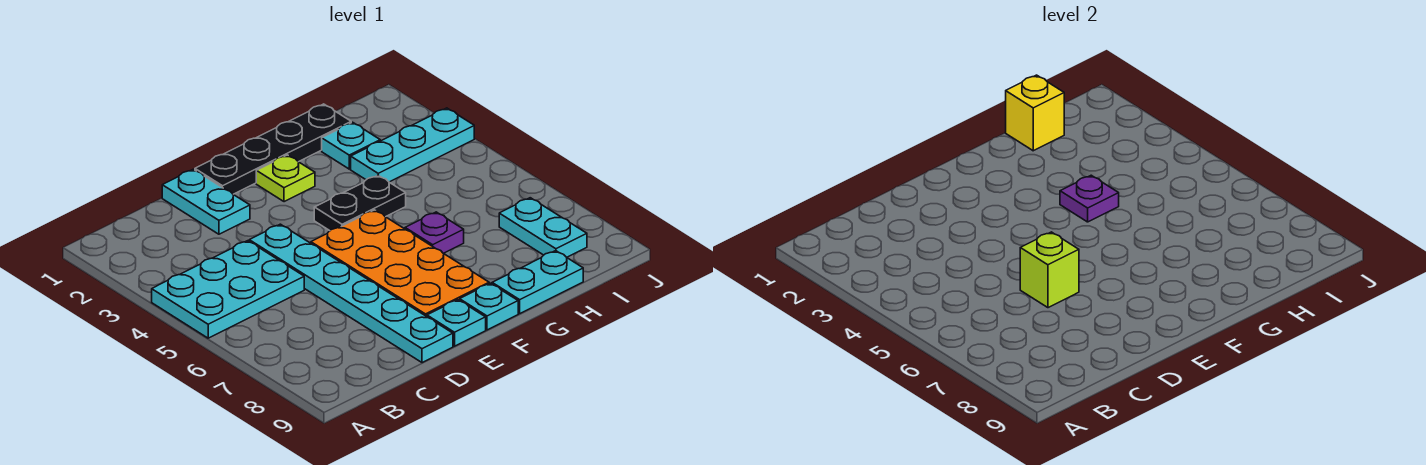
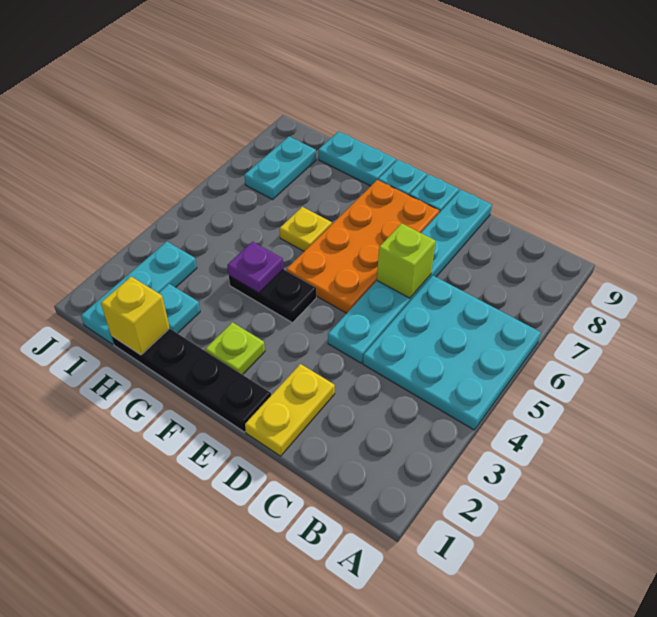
cyan plate A4:C5 level 1 -> cyan plate A4:C6 level 1
cyan plate D1:D2 level 1 -> yellow plate D1:D2 level 1
purple plate G6 level 1 -> yellow plate G6 level 1
cyan plate H3:J3 level 1 -> cyan plate I1:I3 level 1

